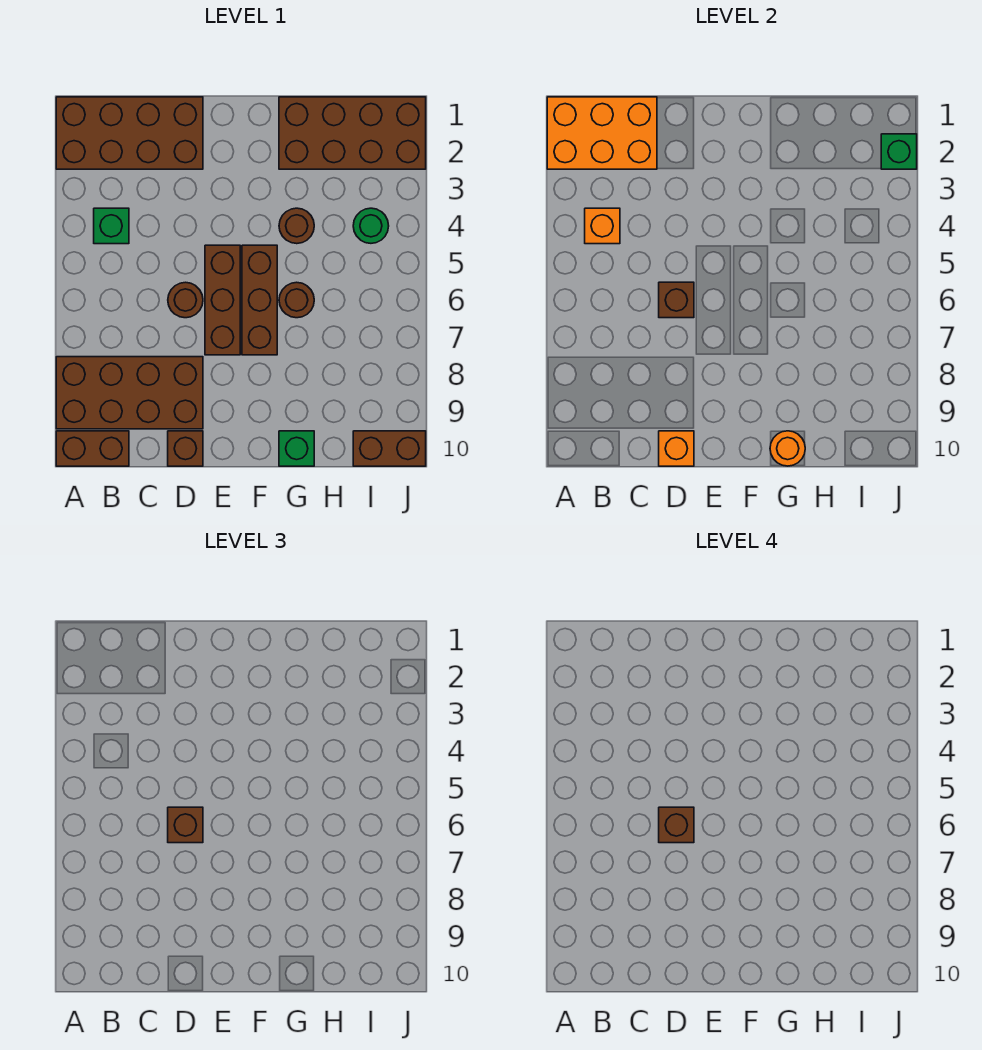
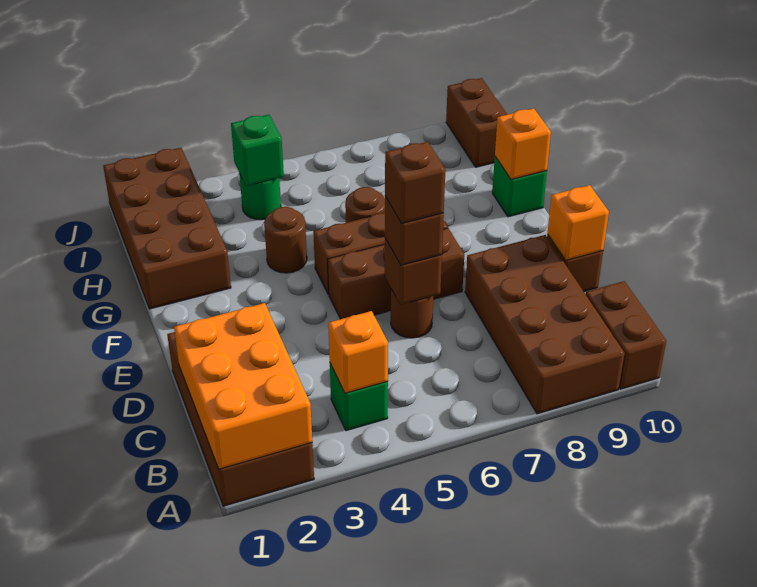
orange round brick G10 level 2 -> orange brick G10 level 2
green brick J2 level 2 -> green brick I4 level 2

